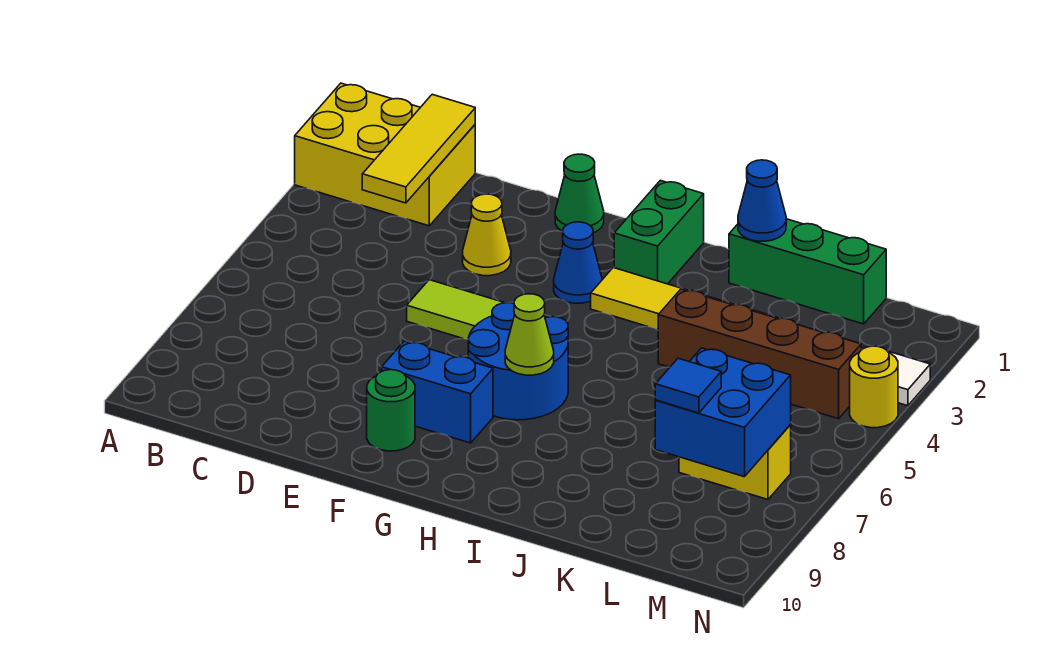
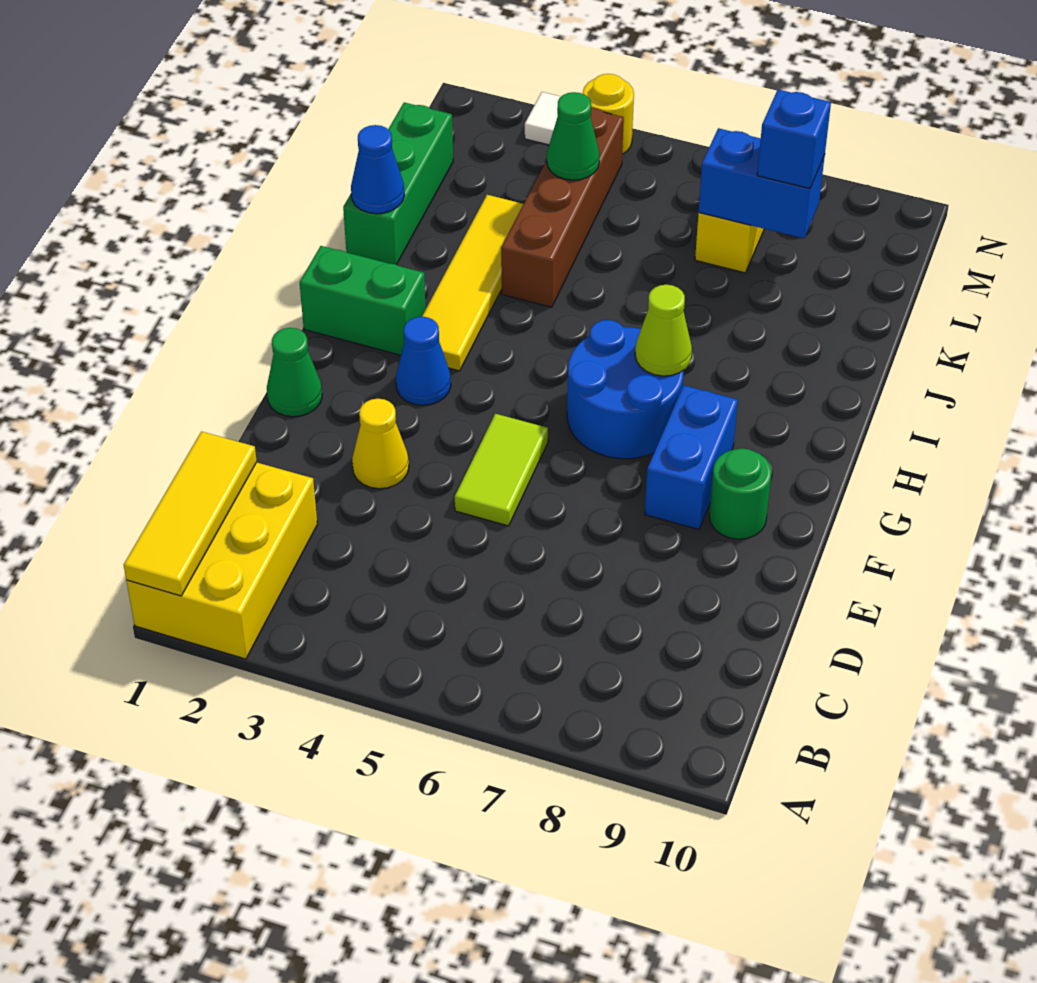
yellow tile C1:C3 level 2 -> yellow tile A1:C1 level 2
none -> green cone L4 level 2
blue brick L7:M8 level 2 -> blue brick L7:L8 level 2
blue tile L8 level 3 -> blue brick L8 level 3

